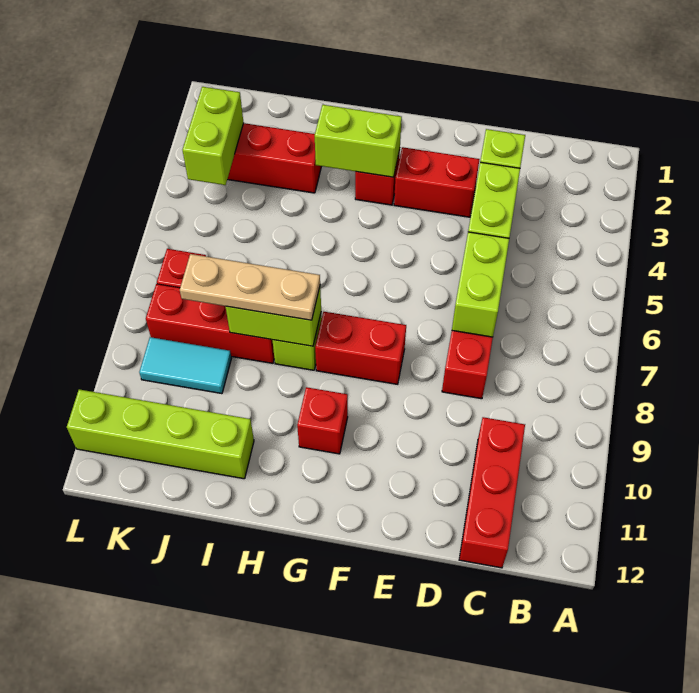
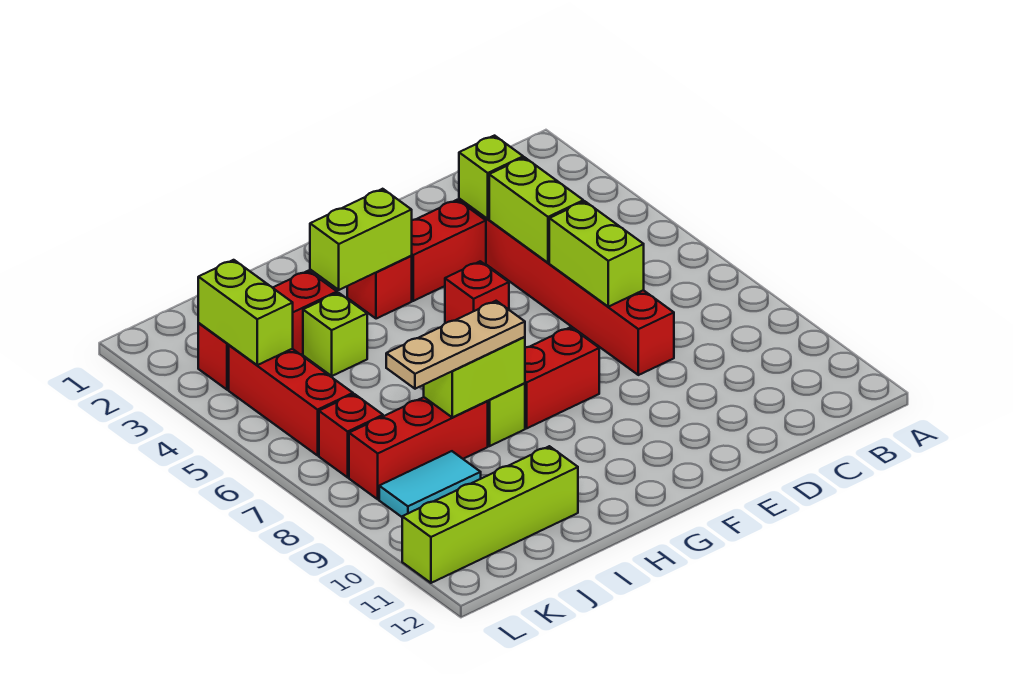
red brick C10:C12 level 1 -> red brick K4:K6 level 1
red brick G10 level 1 -> red brick F5 level 1
none -> lime brick I4 level 1

